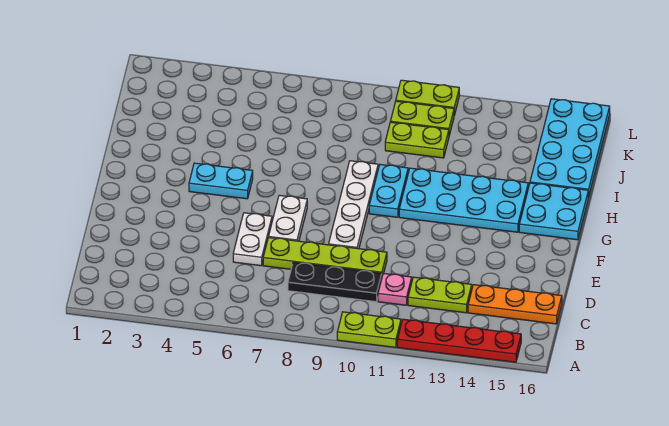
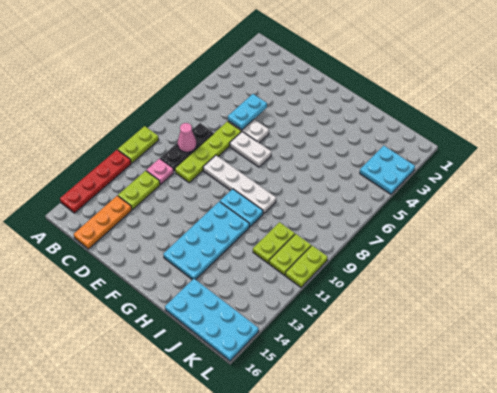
none -> pink cone C9 level 2
cyan plate G4:G5 level 1 -> cyan plate D5:D6 level 2
cyan plate G15:H16 level 1 -> cyan plate K3:L4 level 1

